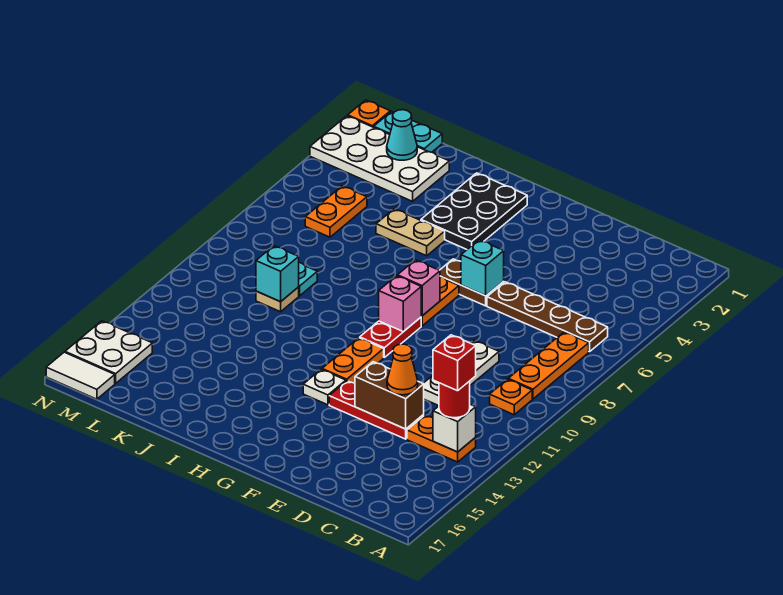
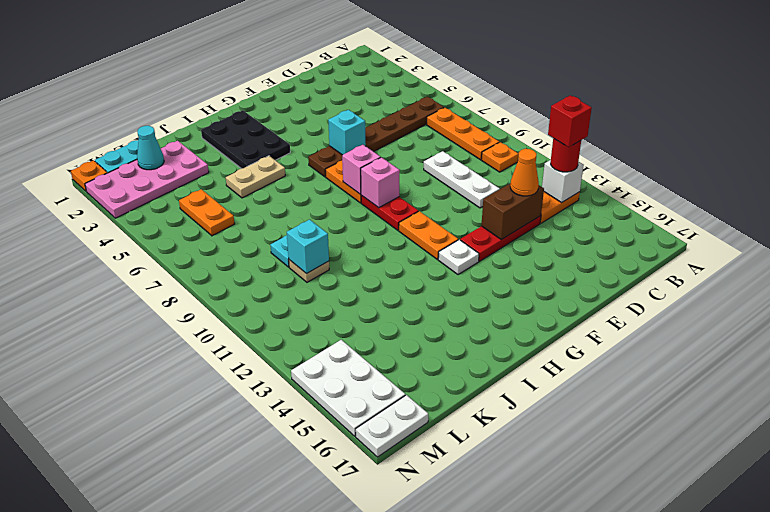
white plate K2:N3 level 1 -> pink plate K2:N3 level 1
white plate M15:N16 level 1 -> white plate M14:N16 level 1
white tile M17:N17 level 1 -> white plate M17:N17 level 1

